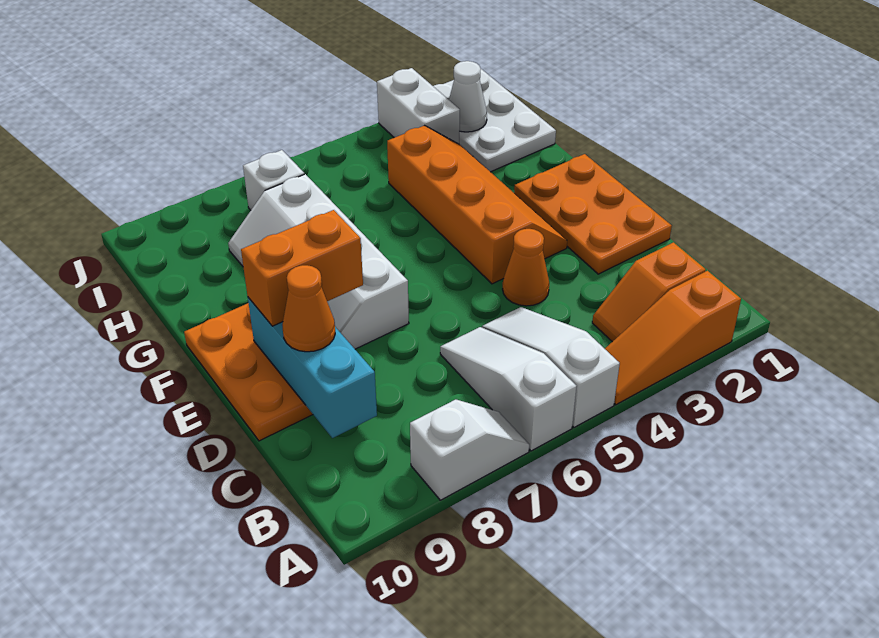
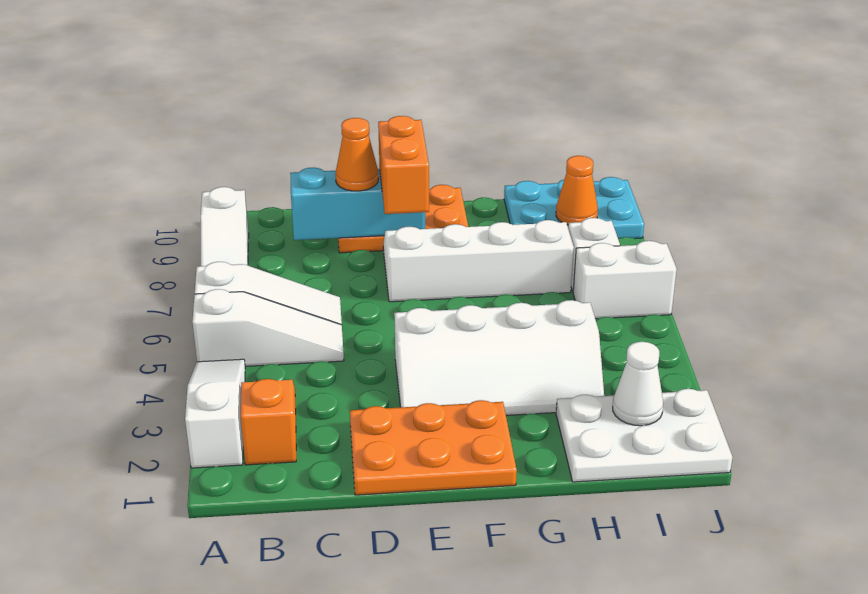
orange slope A2:A4 level 1 top 2 -> white slope A2:A4 level 1 top 2
white slope A7:A8 level 1 top 8 -> white slope A7:A9 level 1 top 9
orange cone D4 level 1 -> orange cone I9 level 2
orange slope E3:H4 level 1 top 4 -> white slope E3:H4 level 1 top 4
none -> cyan plate H9:J10 level 1
white brick I3:J3 level 1 -> white brick I6:J6 level 1

